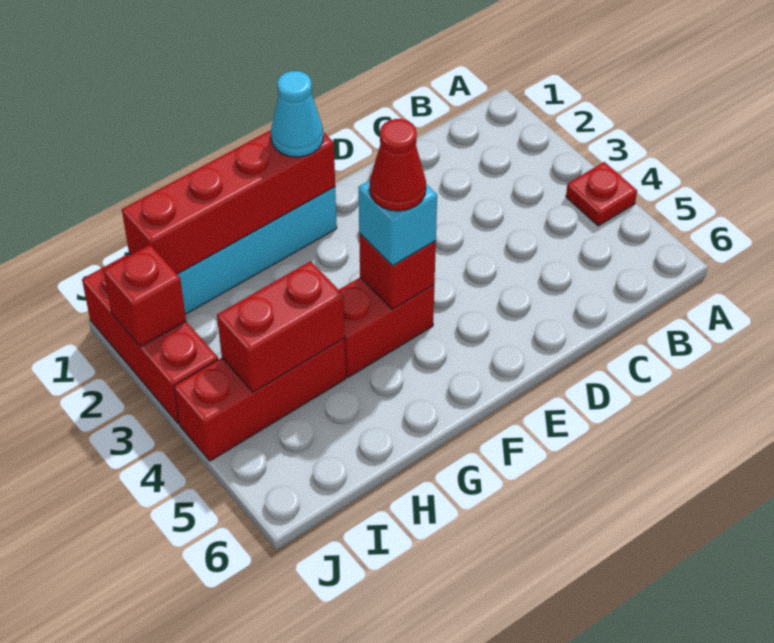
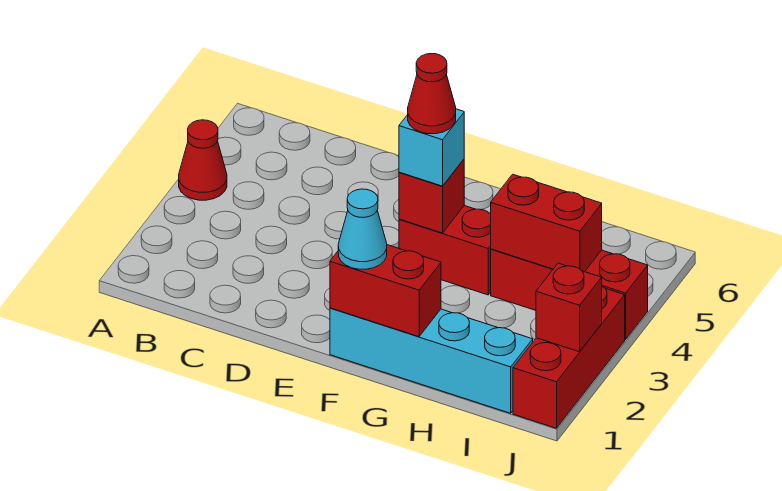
red plate A4 level 1 -> red cone A4 level 1
red brick F1:I1 level 2 -> red brick F1:G1 level 2

